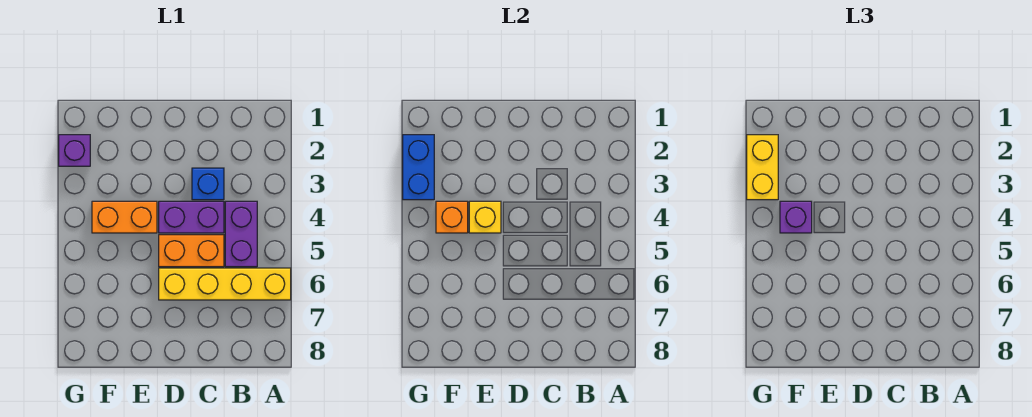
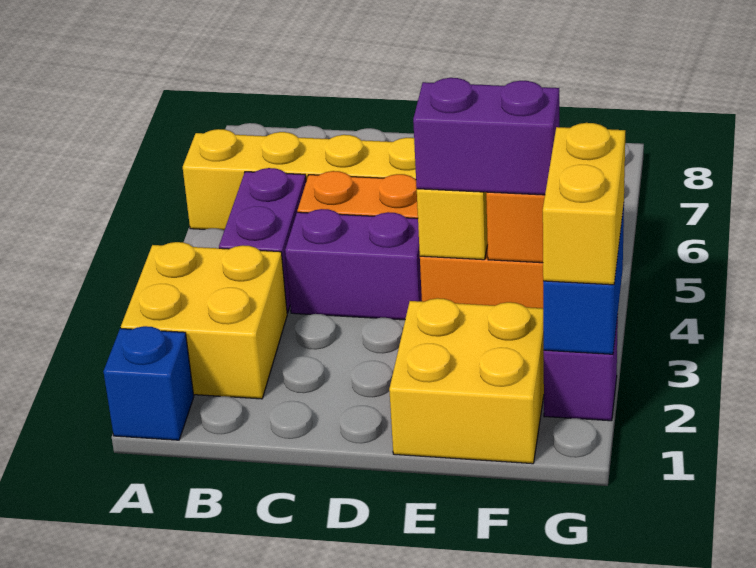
none -> yellow brick A2:B3 level 1
blue brick C3 level 1 -> blue brick A1 level 1
none -> yellow brick E1:F2 level 1
purple brick F4 level 3 -> purple brick E4:F4 level 3

